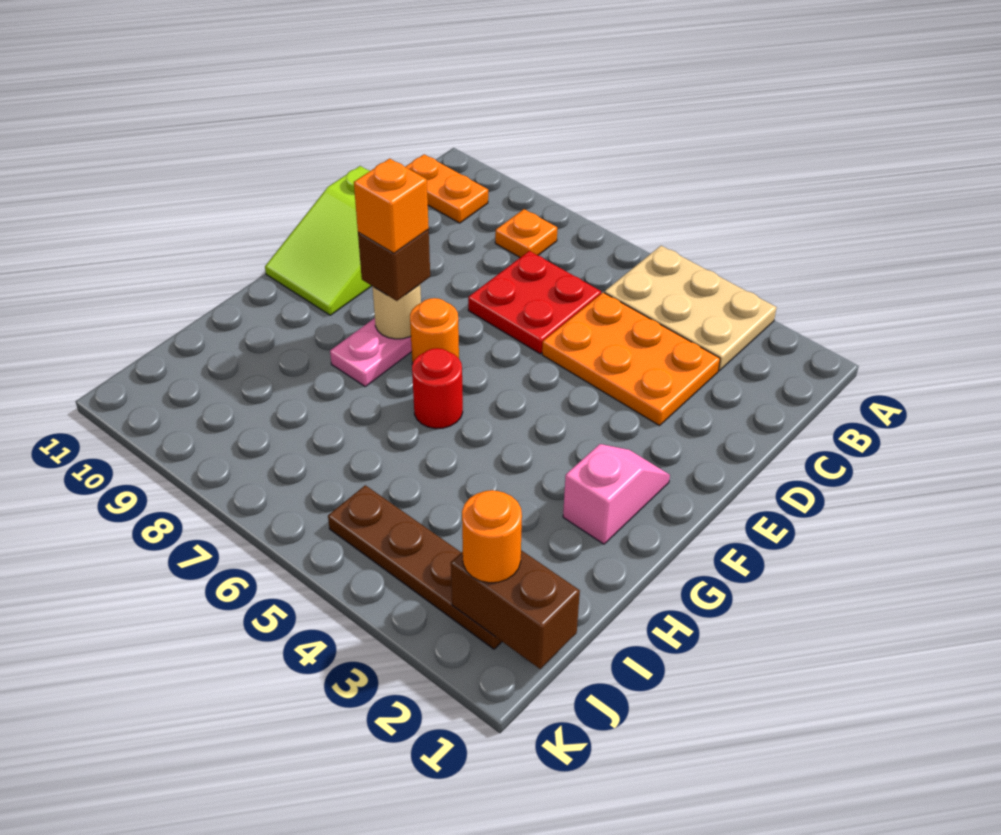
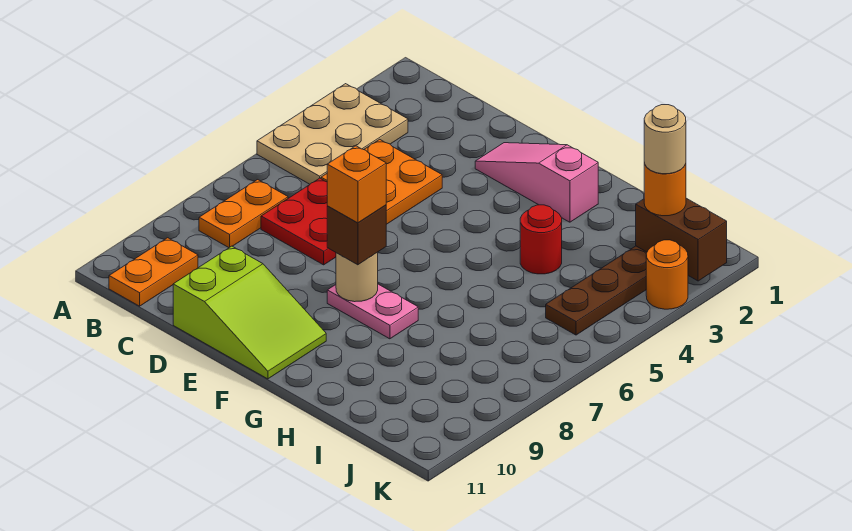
orange plate B8 level 1 -> orange plate B7:B8 level 1
orange plate C3:D5 level 1 -> orange plate C4:D5 level 1
pink slope F2:G2 level 1 top G -> pink slope E2:G2 level 1 top G
orange round brick F7 level 1 -> orange round brick K3 level 1
red round brick G6 level 1 -> red round brick H4 level 1
brown brick J1:J2 level 2 -> brown brick J2:K2 level 2
none -> tan round brick J2 level 4

